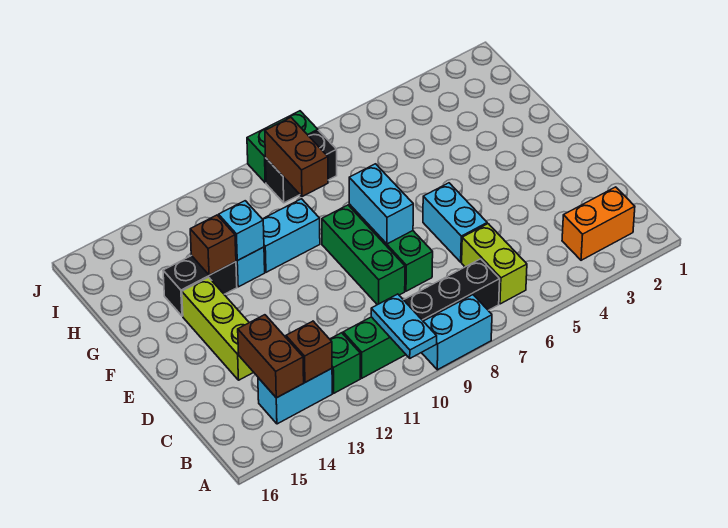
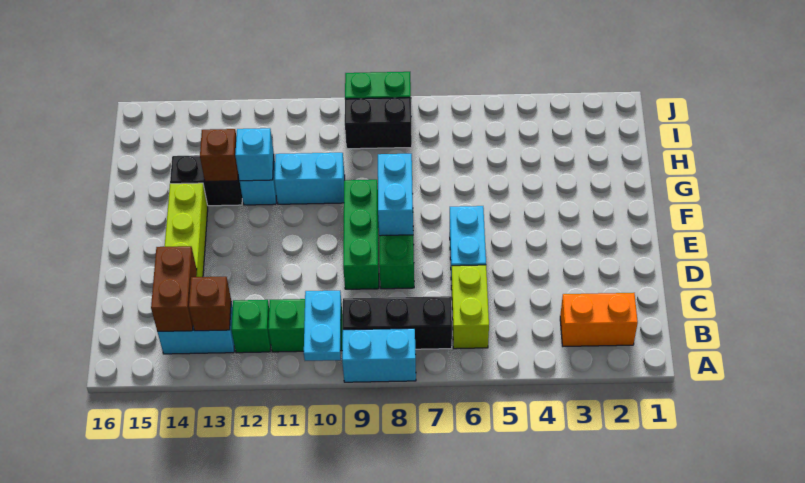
brown brick H9:I9 level 2 -> none

